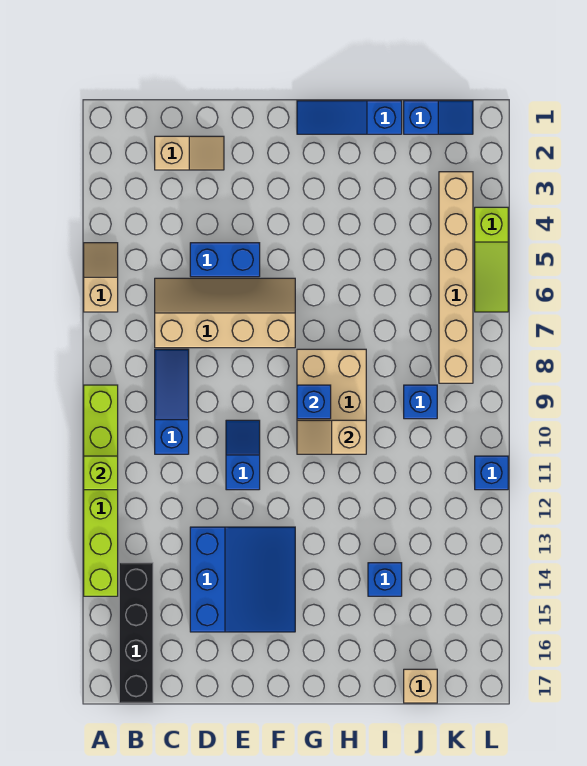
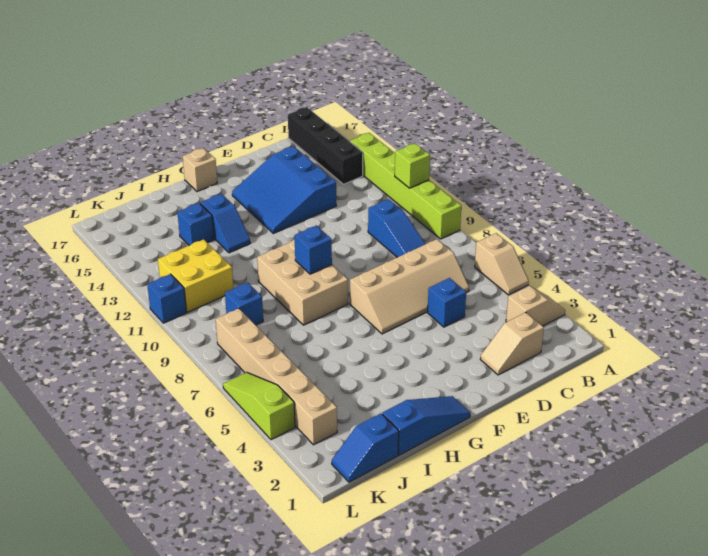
blue brick D5:E5 level 1 -> blue brick D5 level 1
blue slope E10:E11 level 1 top 11 -> blue slope H13:H14 level 1 top 14
tan slope G10:H10 level 2 top H -> tan slope A3:B3 level 1 top B
none -> yellow brick J11:K12 level 1
tan brick J17 level 1 -> tan brick G17 level 1

